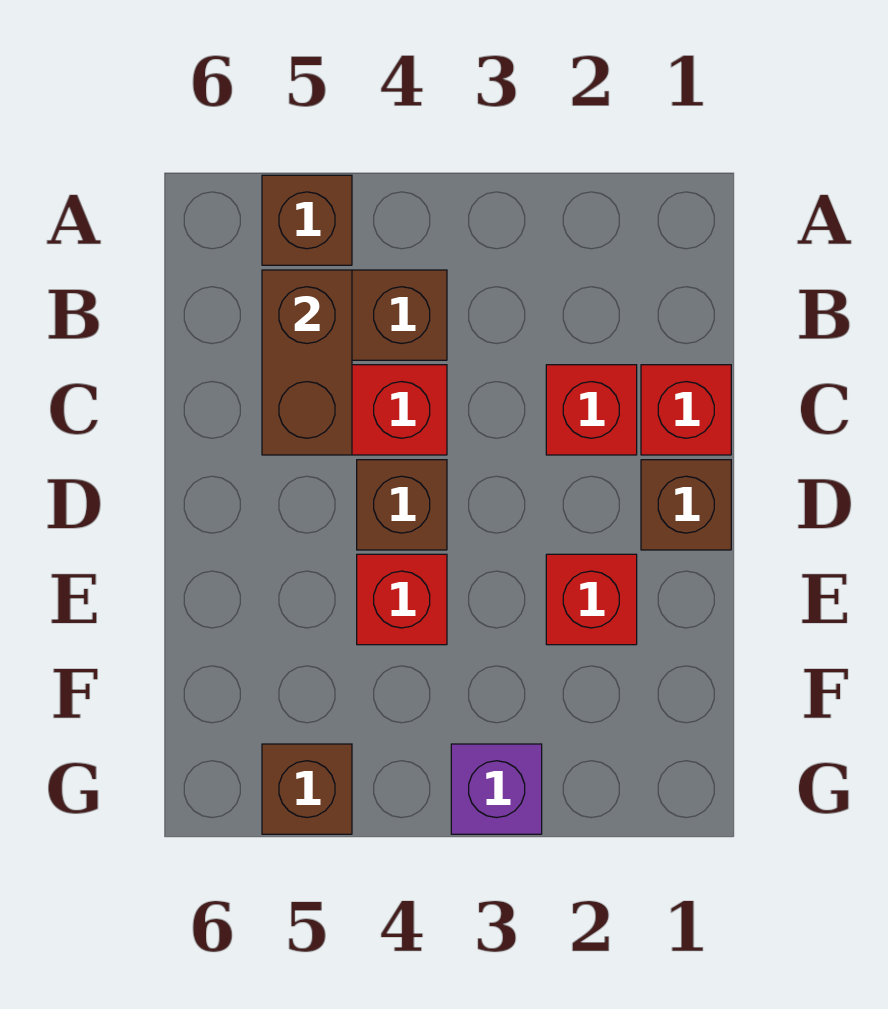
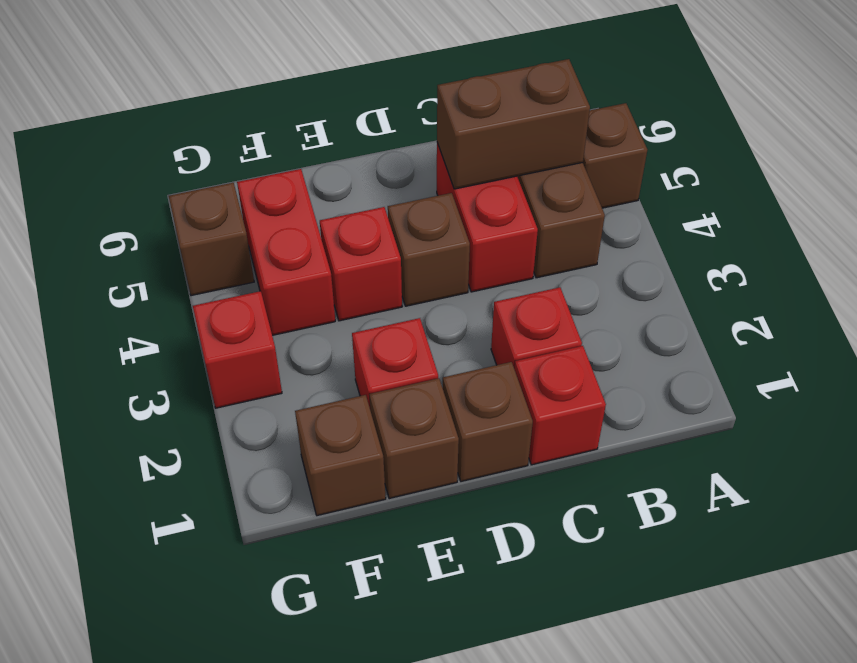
none -> brown brick E1 level 1
none -> brown brick F1 level 1
none -> red brick F4:F5 level 1
purple brick G3 level 1 -> red brick G3 level 1

